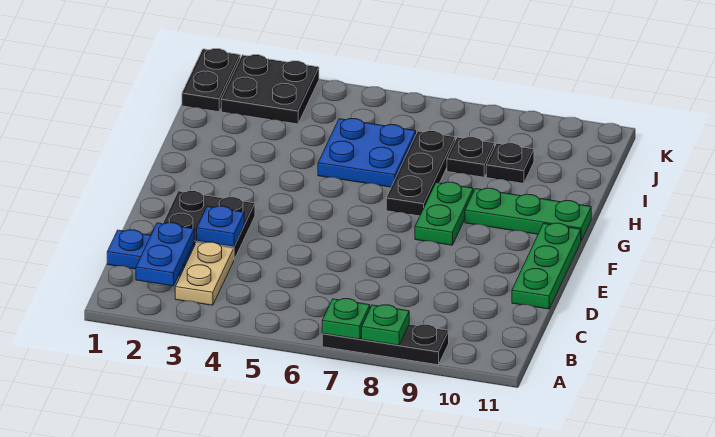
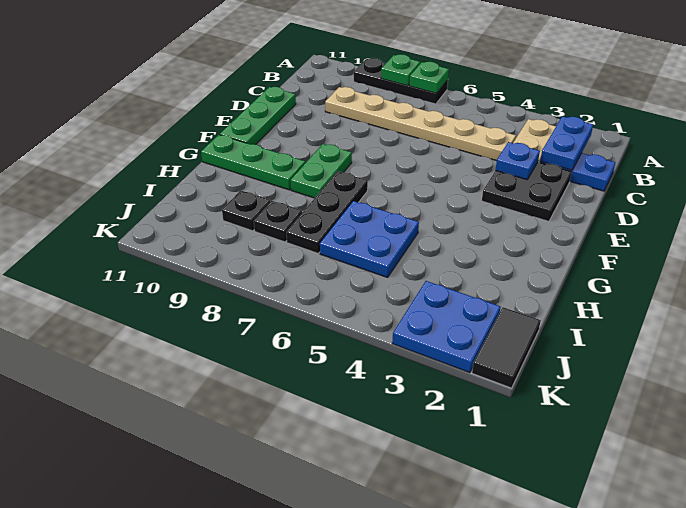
none -> tan plate C4:C9 level 1
black plate J1:K1 level 1 -> black tile J1:K1 level 1
black plate J2:K3 level 1 -> blue plate J2:K3 level 1

